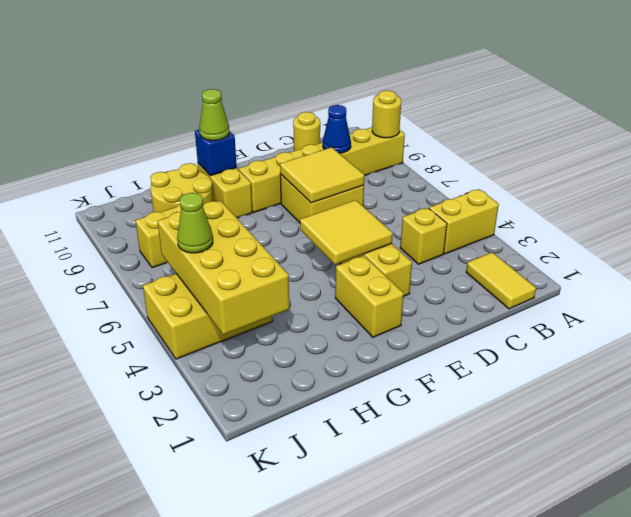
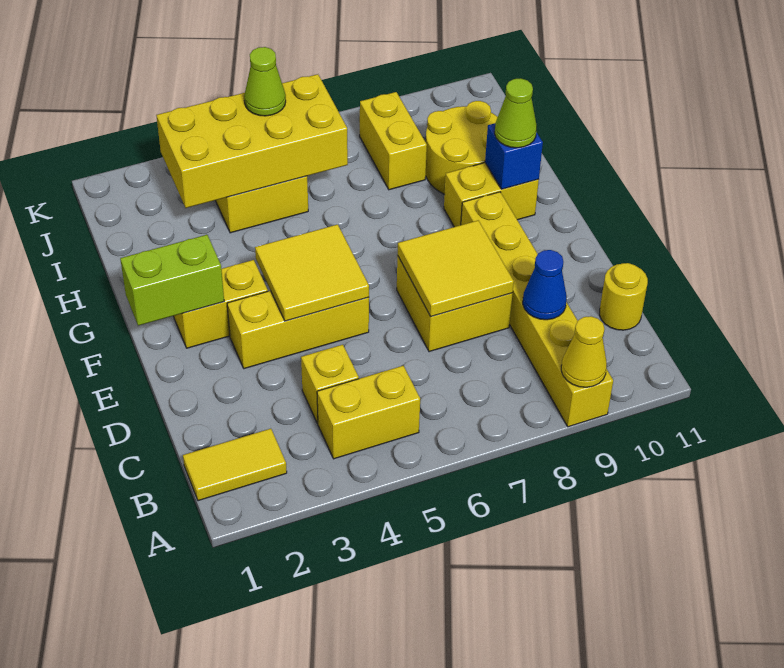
yellow brick A4:B4 level 1 -> yellow brick B4:B5 level 1
yellow round brick A9 level 2 -> yellow cone A9 level 2
none -> lime brick F1:F2 level 2

